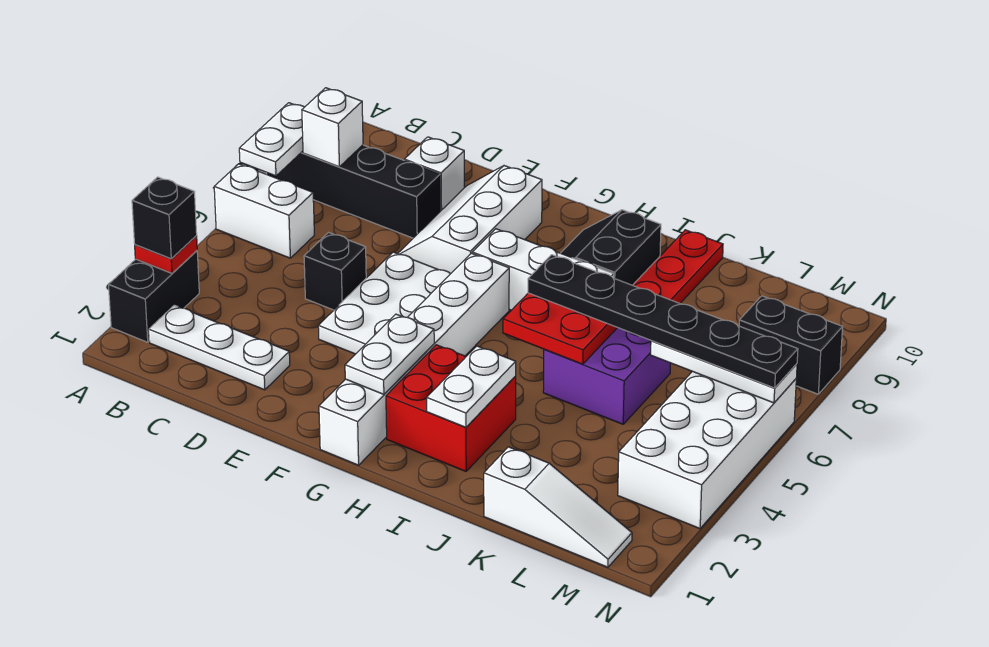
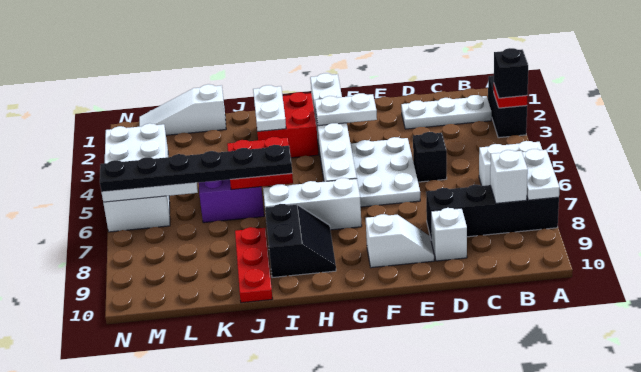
white slope E7:F9 level 1 top F -> white slope E9:F9 level 1 top F
white plate G2:G3 level 2 -> white plate F3:G3 level 2
black brick M8:N8 level 1 -> none

